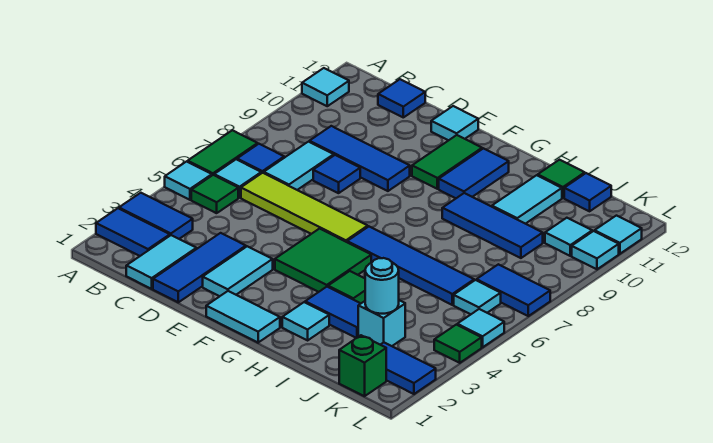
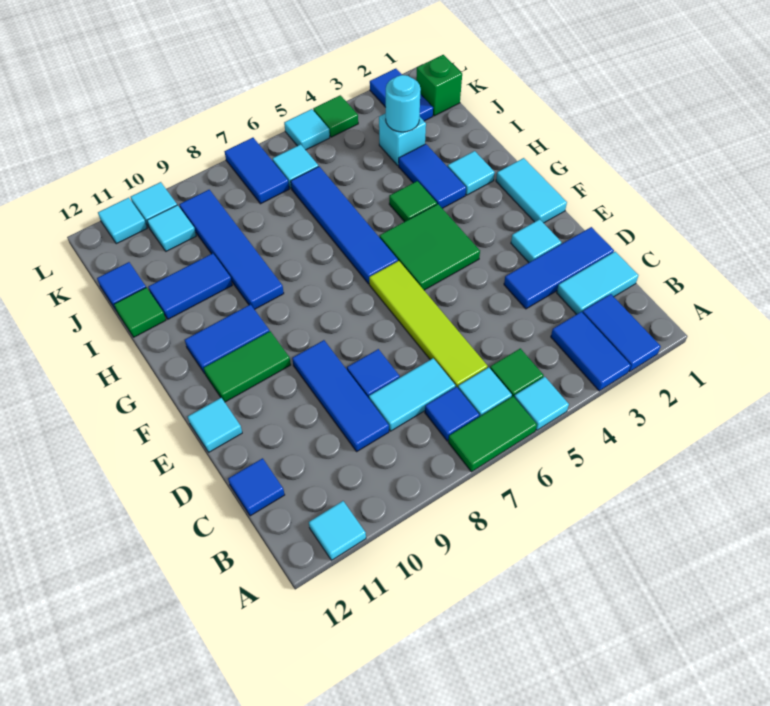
cyan tile E2:E3 level 1 -> cyan tile E2 level 1
blue tile H9:J9 level 1 -> blue tile H9:K9 level 1
cyan tile I10:I11 level 1 -> blue tile I10:I11 level 1

